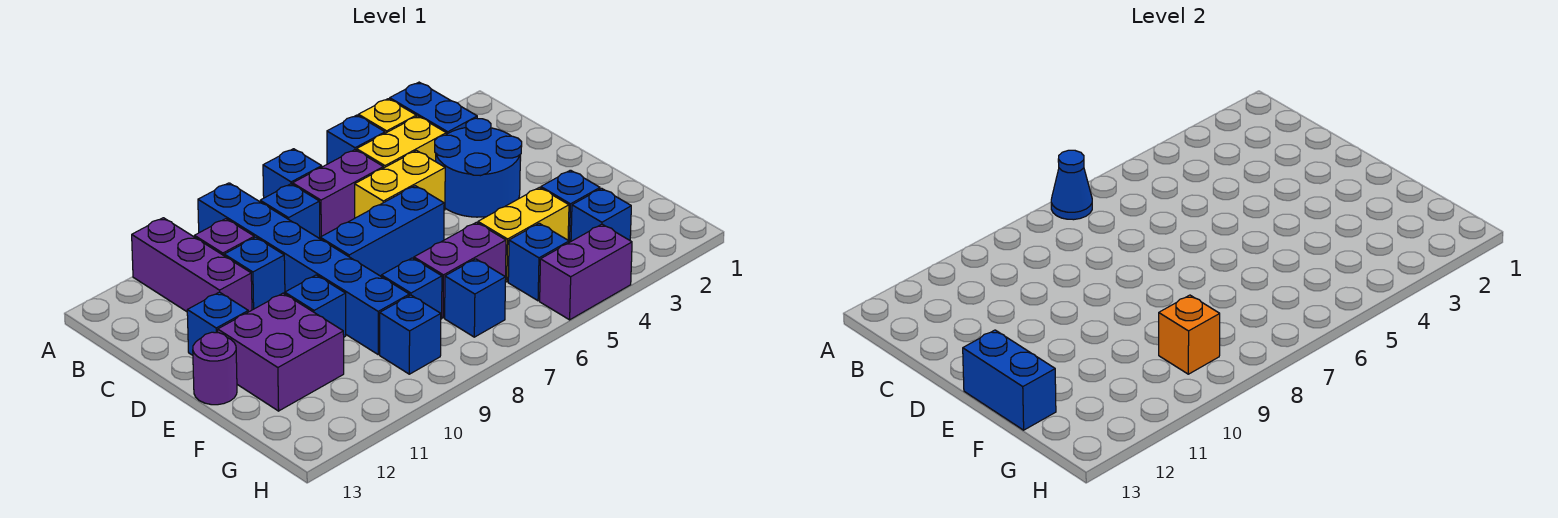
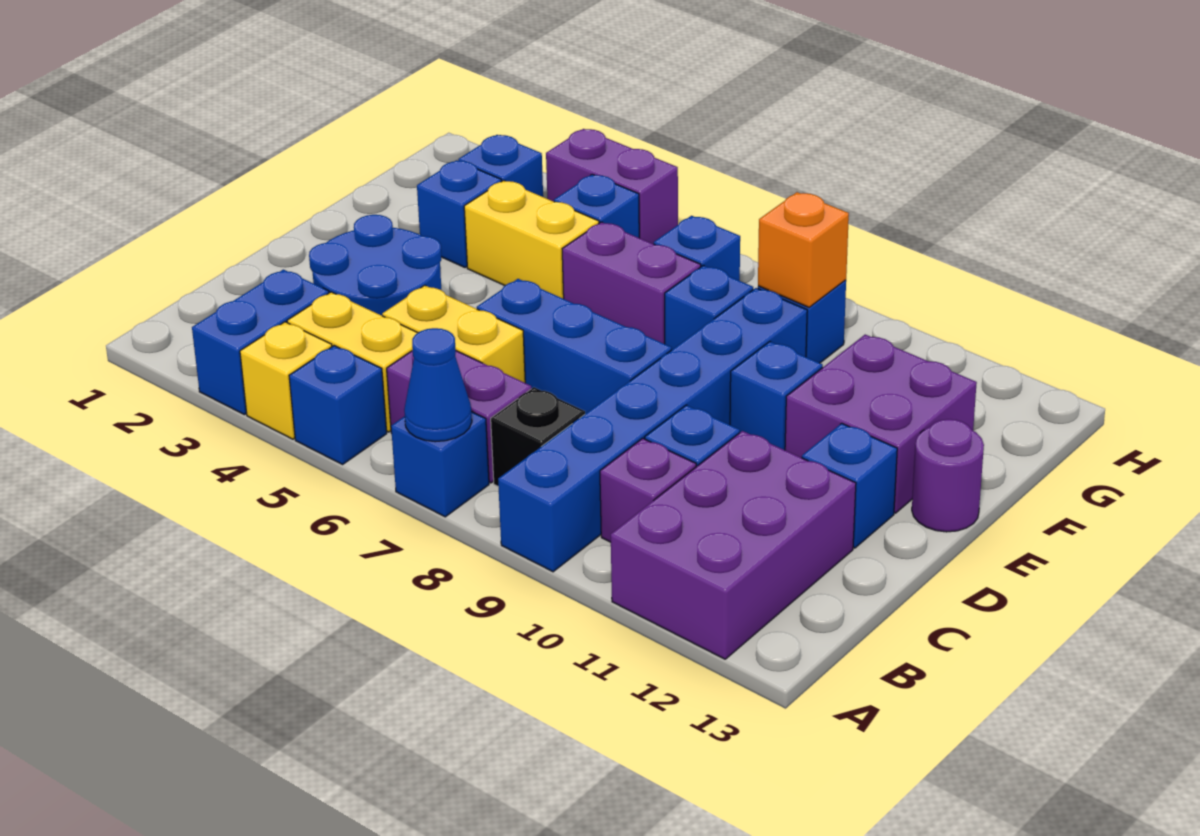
purple brick A11:C11 level 1 -> purple brick A11:C12 level 1
blue brick B8 level 1 -> black brick B8 level 1
blue brick E13:F13 level 2 -> none

